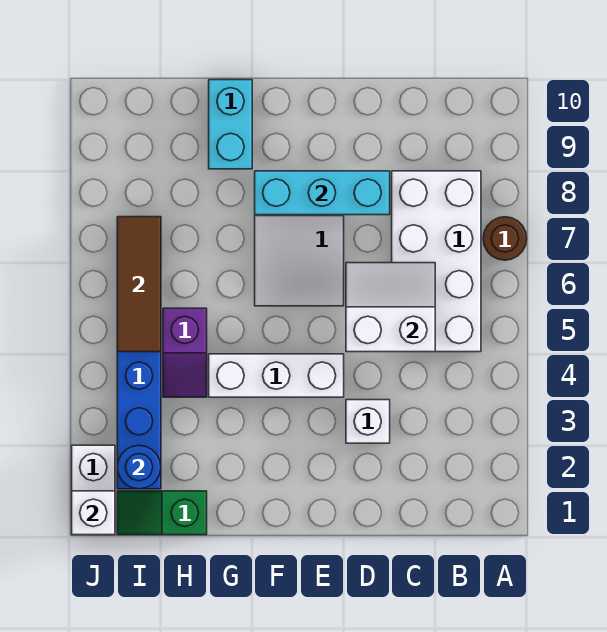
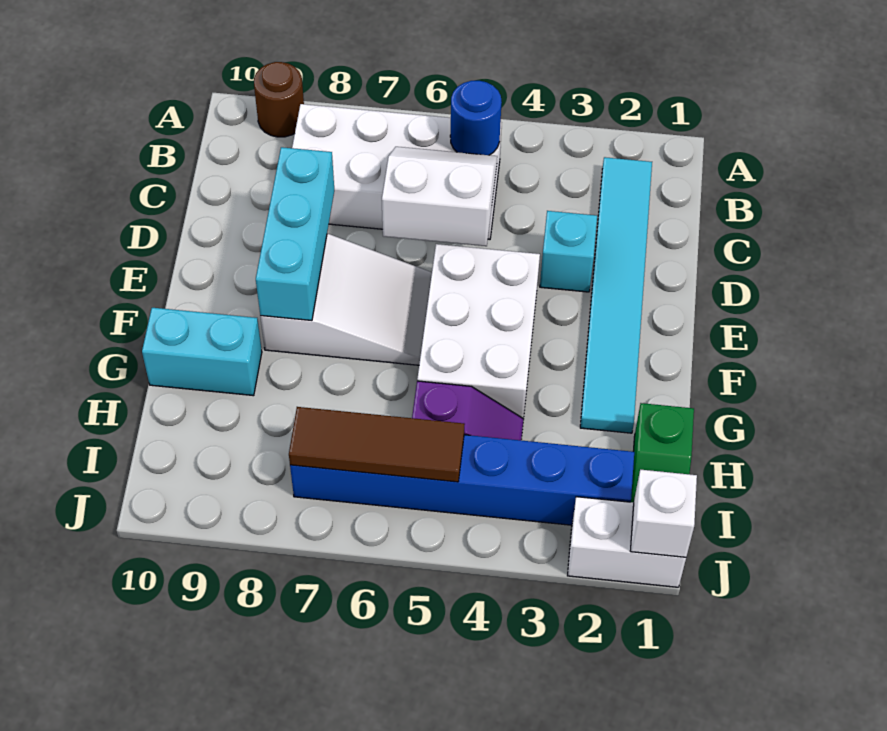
brown round brick A7 level 1 -> brown round brick A9 level 1
none -> cyan tile B2:G2 level 1
white slope C5:D6 level 2 top 5 -> white slope C5:D6 level 2 top D
white brick D3 level 1 -> cyan brick D3 level 1
white brick E4:G4 level 1 -> white brick E4:G5 level 1
blue round brick I2 level 2 -> blue round brick B5 level 2

